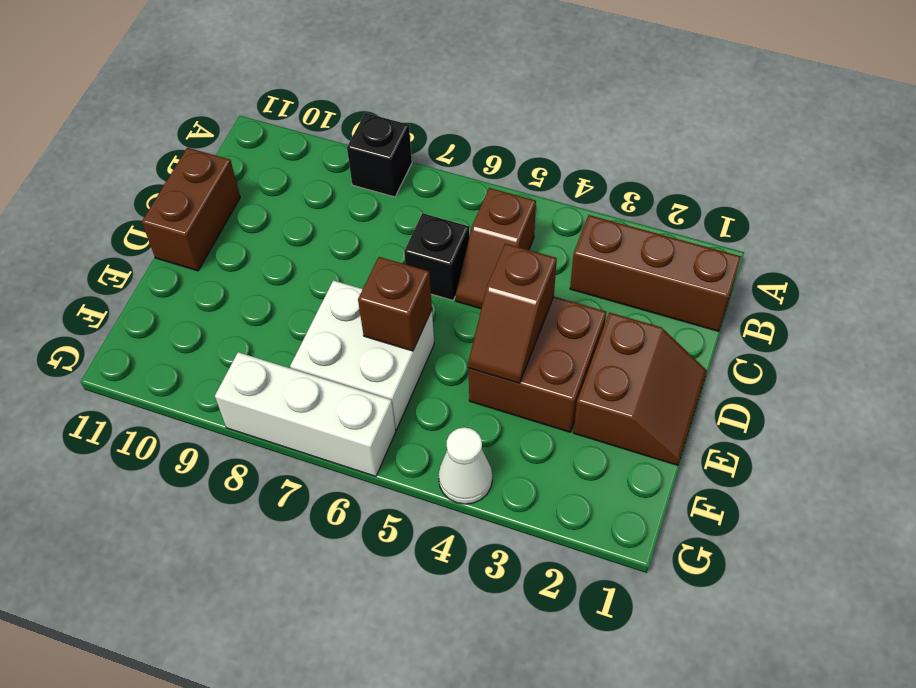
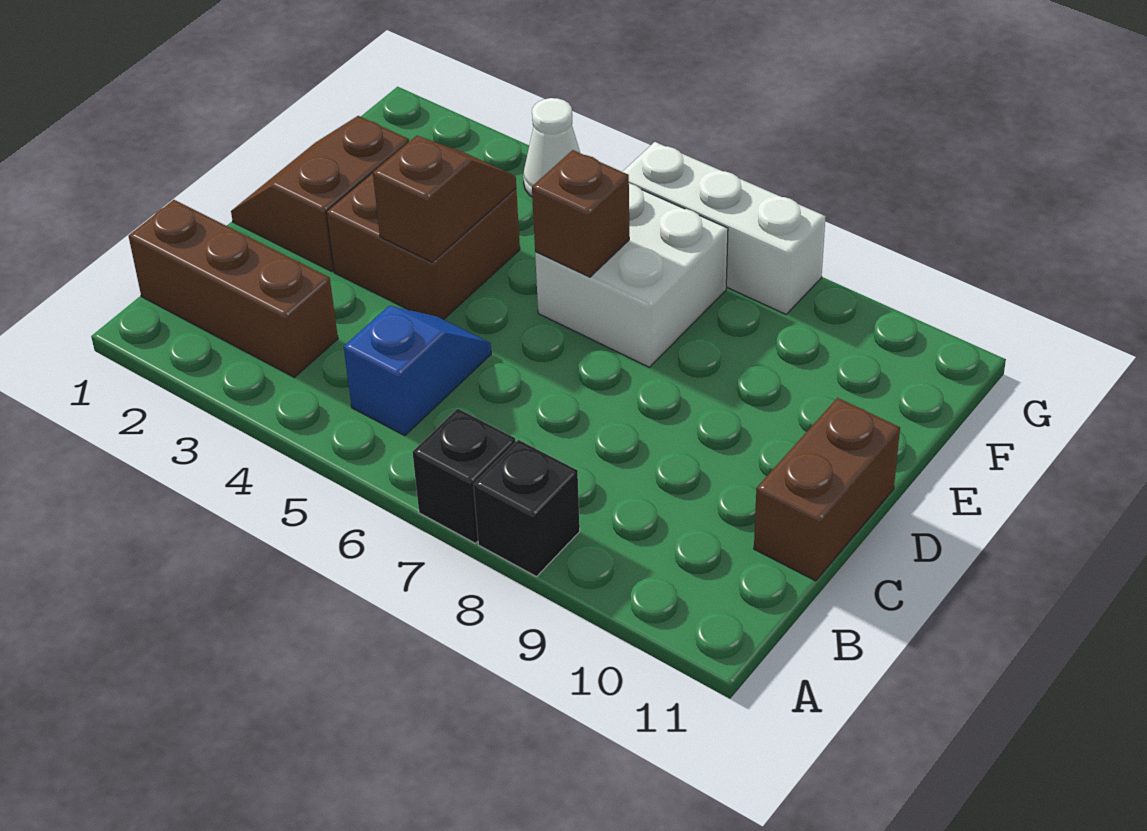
brown slope B5:C5 level 1 top B -> blue slope B5:C5 level 1 top B
black brick C6 level 1 -> black brick A7 level 1

